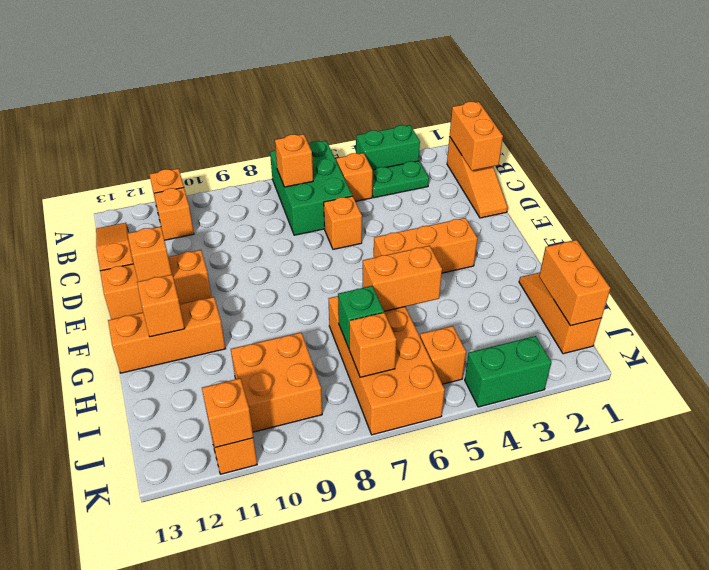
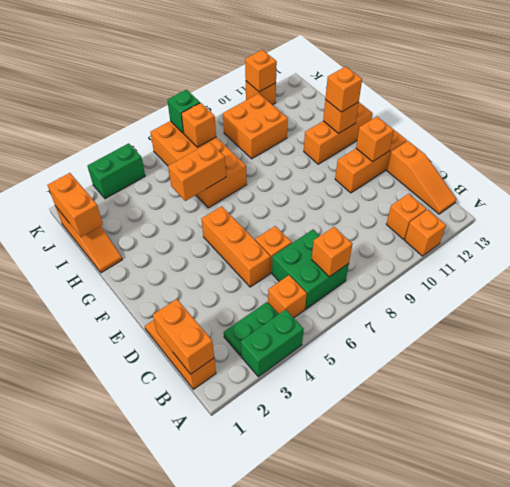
green brick A6:C7 level 1 -> green brick B6:C7 level 1
orange brick F3:F5 level 1 -> orange brick D5:F5 level 1
green brick I7 level 2 -> green brick K7 level 2
orange brick J5 level 1 -> orange brick G12 level 3

